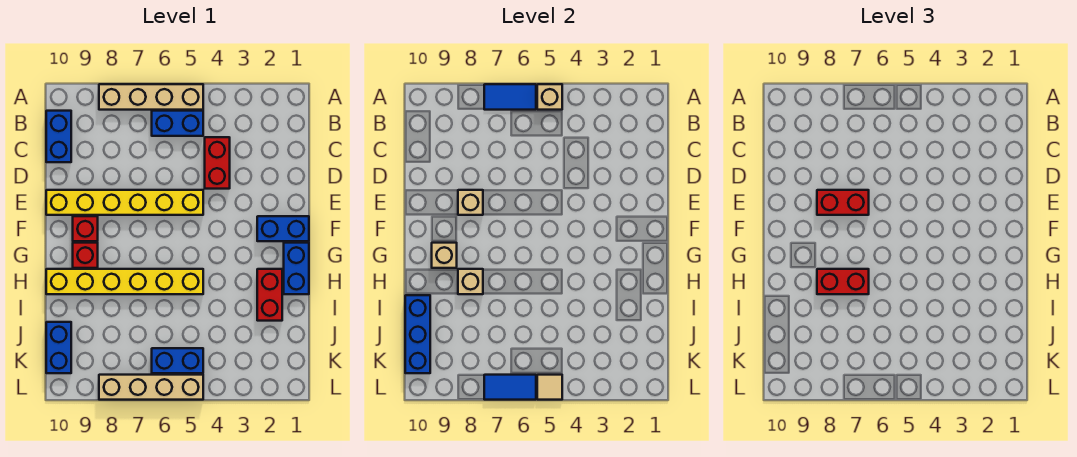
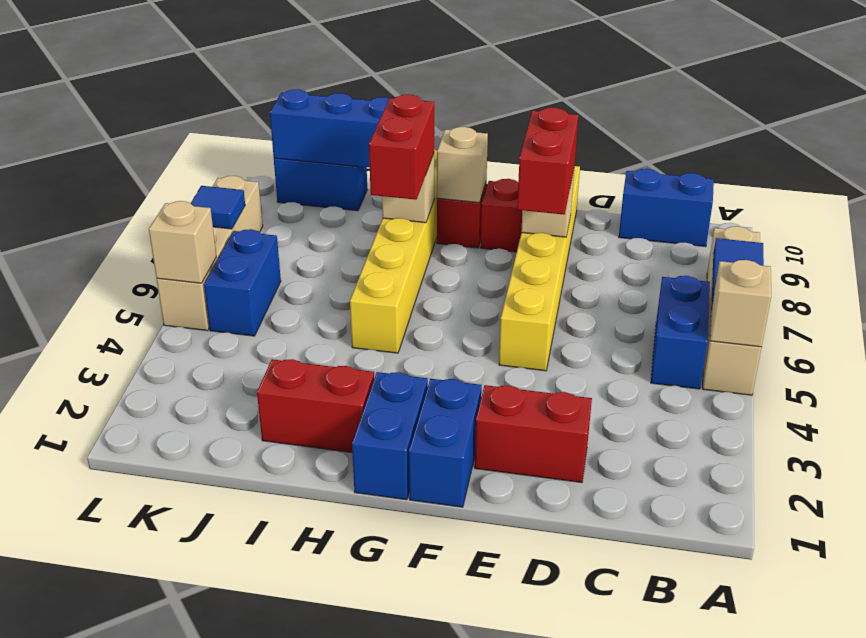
red brick C4:D4 level 1 -> red brick D2:E2 level 1
blue brick G1:H1 level 1 -> blue brick G1:G2 level 1
tan tile L5 level 2 -> tan brick L5 level 2
blue tile L6:L7 level 2 -> blue tile L7 level 2

